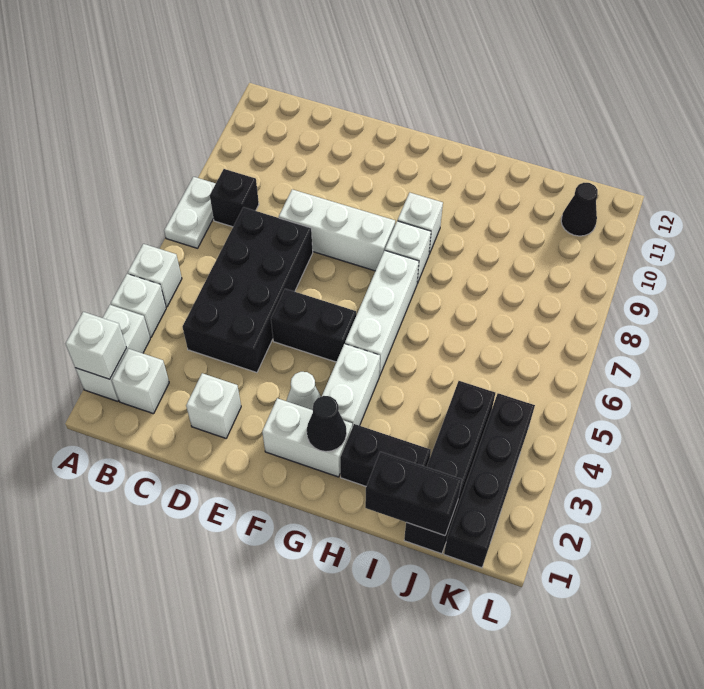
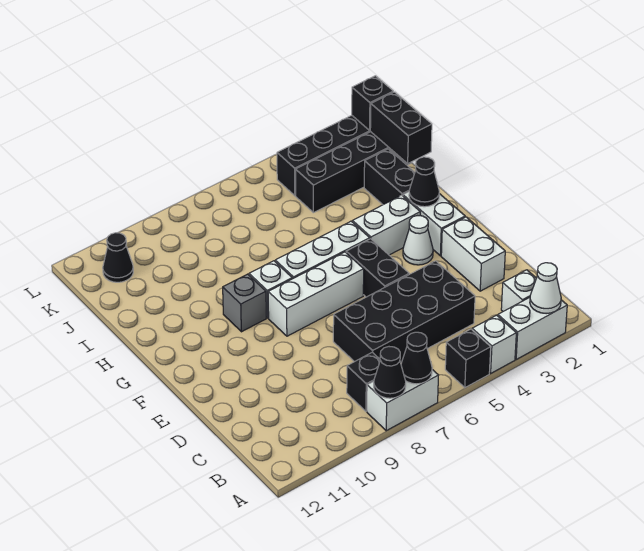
white brick A2 level 2 -> white cone A2 level 2
white brick A5 level 1 -> black brick A5 level 1
white plate A7:A8 level 1 -> white brick A7:A8 level 1
none -> black cone A7 level 2
none -> black cone A8 level 2
white brick D2 level 1 -> white brick D2:E2 level 1
white brick D8:F8 level 1 -> white brick F6:F8 level 1
white brick G9 level 1 -> grey brick G9 level 1
none -> black brick K1 level 2

